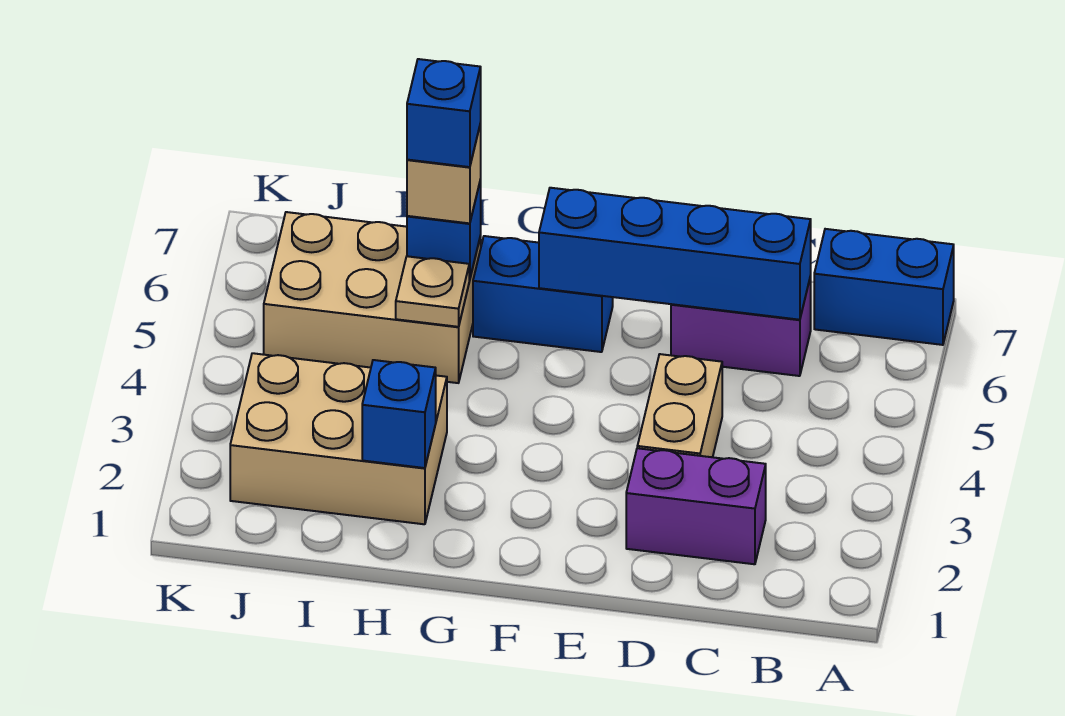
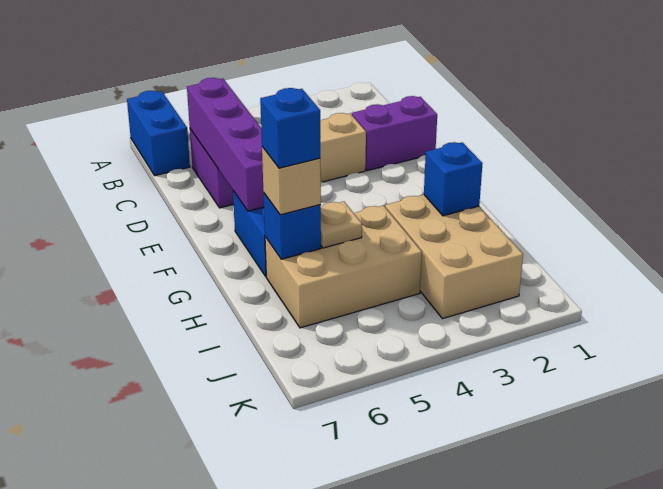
purple brick C2:D2 level 1 -> purple brick D1:D2 level 1
blue brick C6:F6 level 2 -> purple brick C6:F6 level 2
tan brick H5:J6 level 1 -> tan brick H4:I6 level 1

